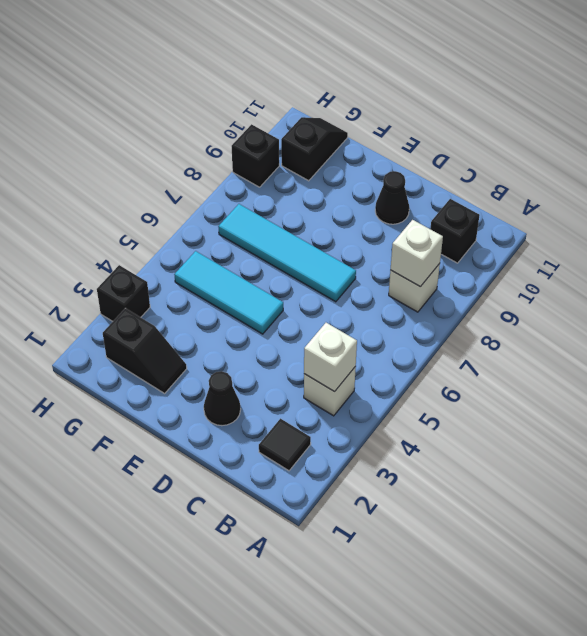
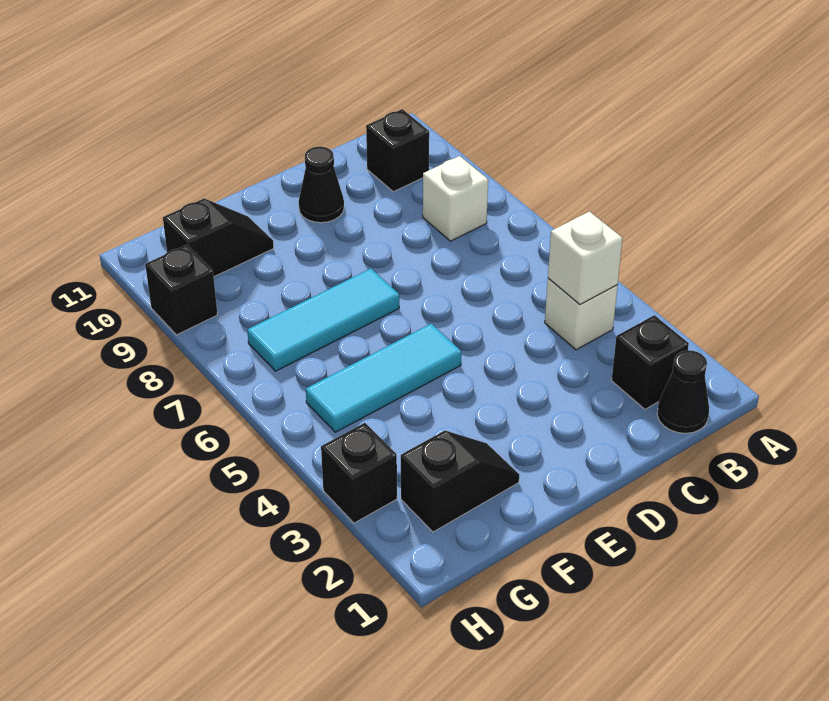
black tile B2 level 1 -> black brick B2 level 1
white brick B8 level 2 -> none
black cone D2 level 1 -> black cone B1 level 1
cyan tile D7:G7 level 1 -> cyan tile E7:G7 level 1
black slope G10:G11 level 1 top 10 -> black slope F10:G10 level 1 top G

